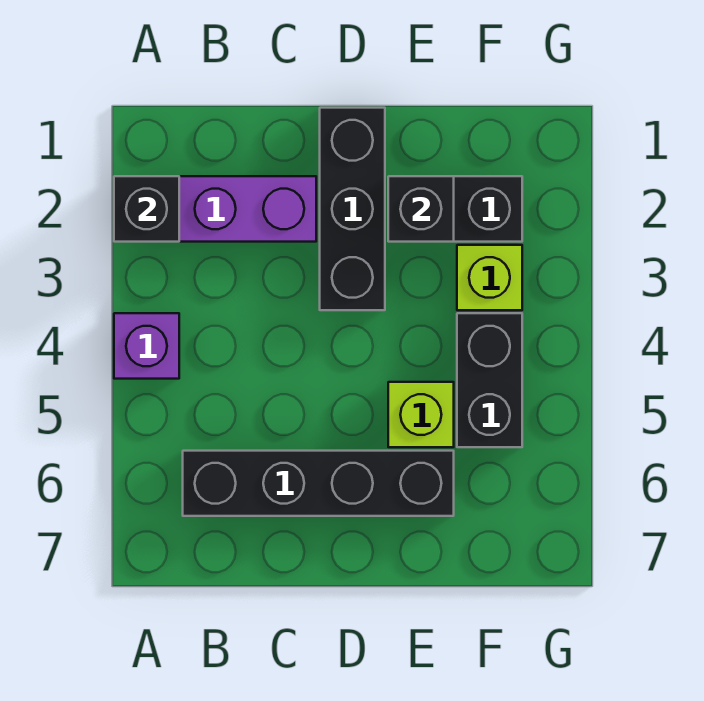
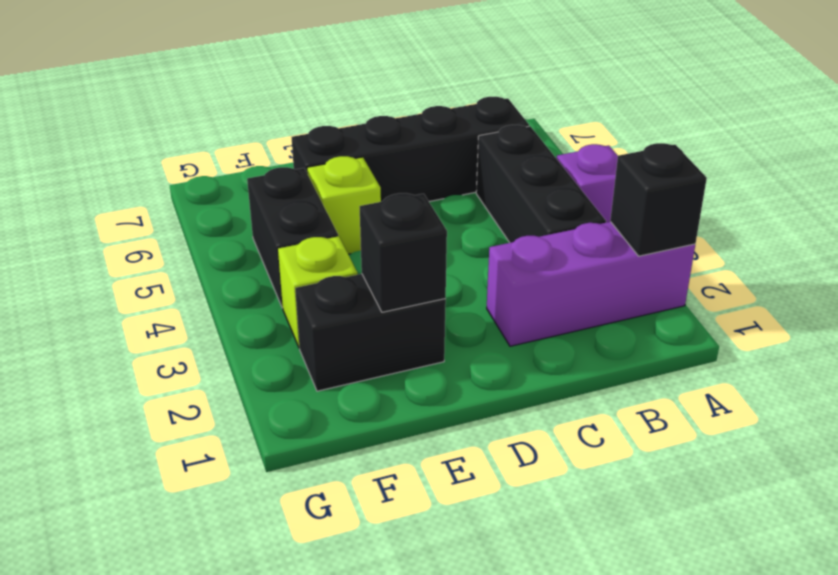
black brick D1:D3 level 1 -> black brick B3:B5 level 1

